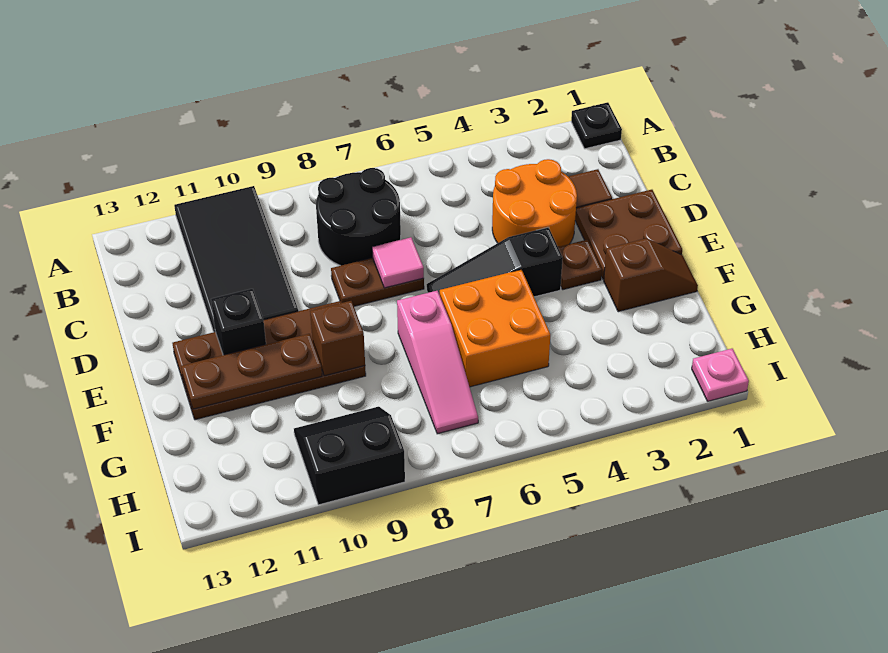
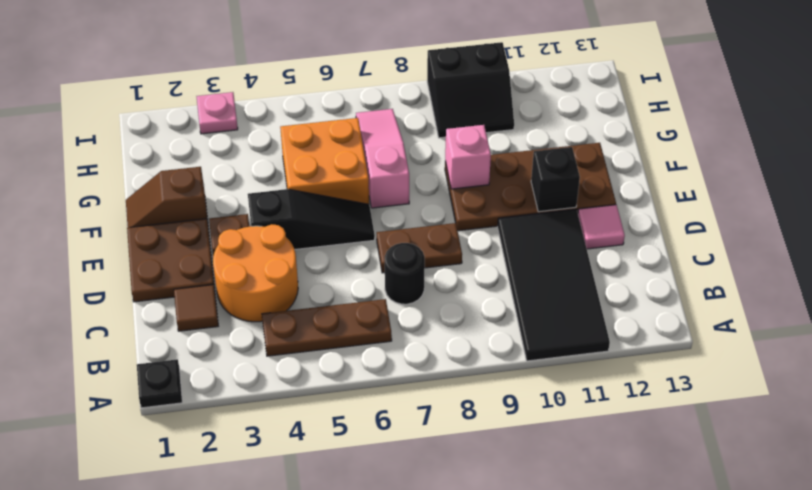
black round brick B7:C8 level 1 -> black round brick C7 level 1
pink tile D7 level 2 -> pink tile D12 level 1
brown brick F9 level 2 -> pink brick F9 level 2
brown plate F10:F12 level 2 -> brown plate B4:B6 level 1
pink plate I1 level 1 -> pink plate I3 level 1

